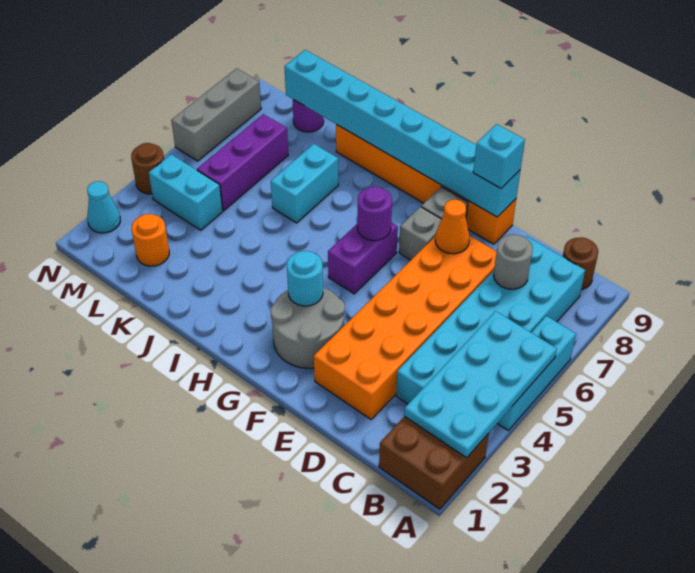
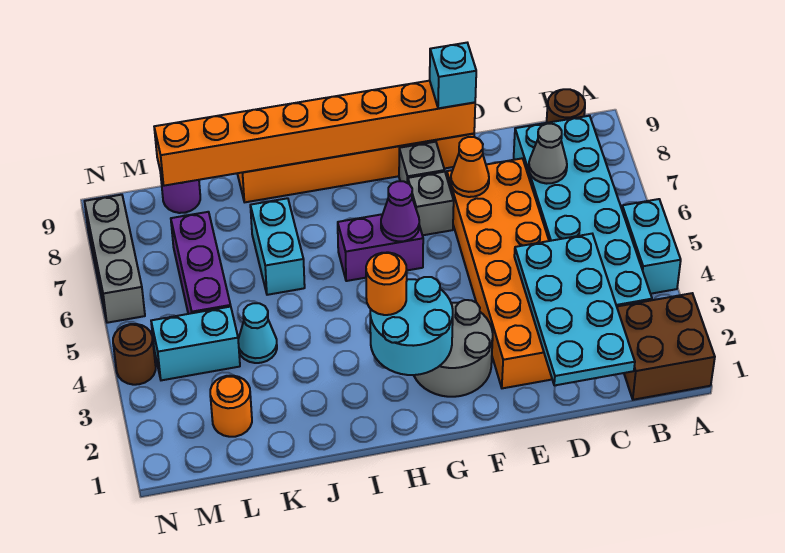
cyan plate A2:B5 level 2 -> cyan plate C1:D4 level 2
cyan brick A4:A6 level 1 -> cyan brick A4:A5 level 1
grey round brick C7 level 2 -> grey cone C7 level 2
cyan brick E9:L9 level 2 -> orange brick E9:L9 level 2
cyan round brick G3 level 2 -> cyan round brick G2:H3 level 2
purple brick G5:G6 level 1 -> purple brick G6:H6 level 1
purple round brick G6 level 2 -> purple cone G6 level 2
none -> orange round brick H3 level 3
cyan cone N2 level 1 -> cyan cone K4 level 1

